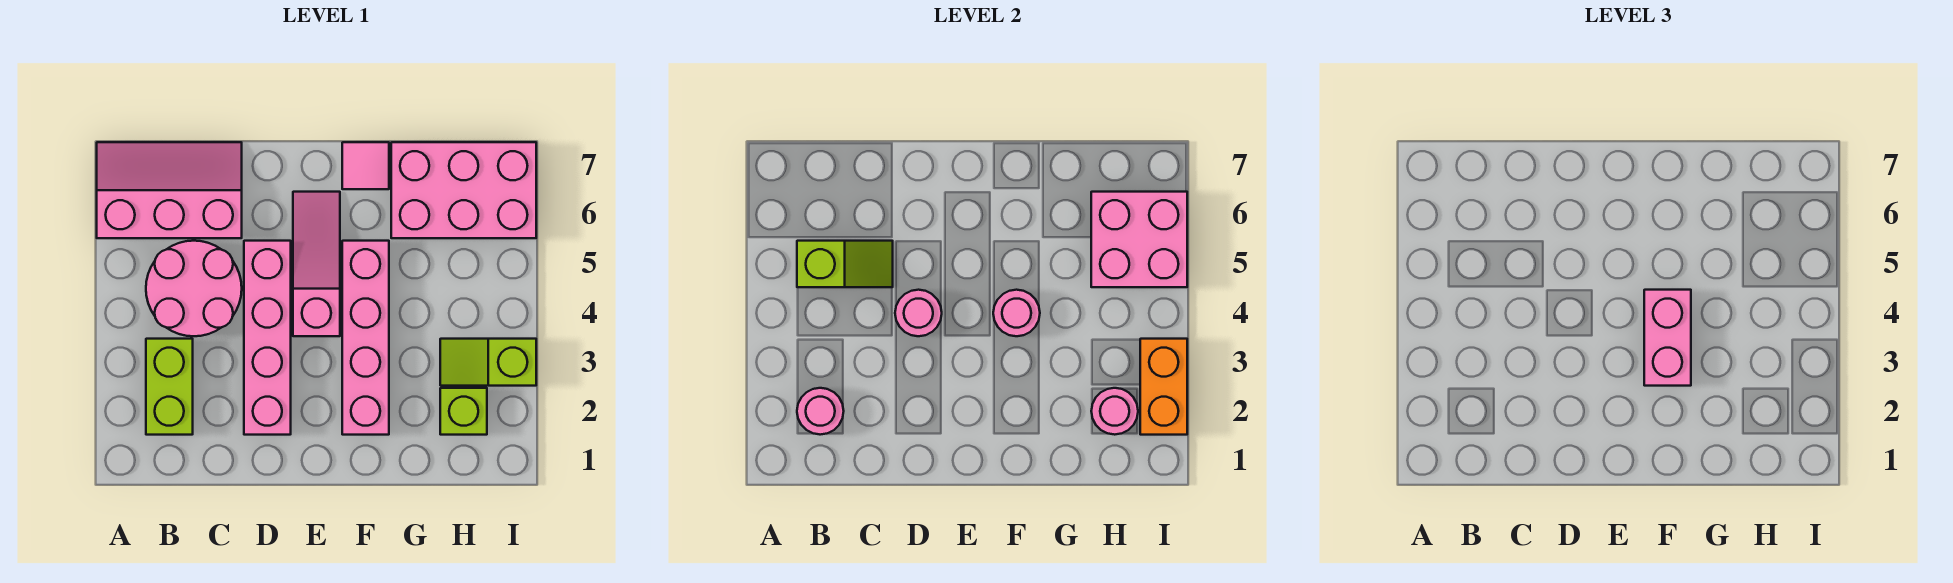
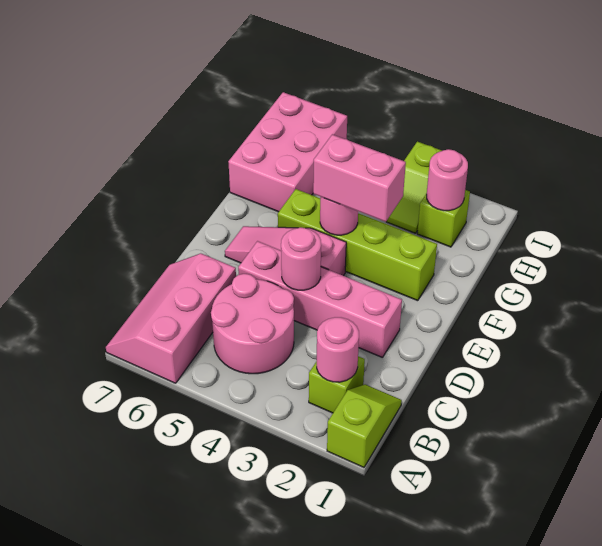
lime brick B2:B3 level 1 -> lime brick B2 level 1
lime slope B5:C5 level 2 top B -> lime slope A1:B1 level 1 top A
pink brick F2:F5 level 1 -> lime brick F2:F5 level 1
pink tile F7 level 1 -> none
pink brick H5:I6 level 2 -> none
orange brick I2:I3 level 2 -> none

